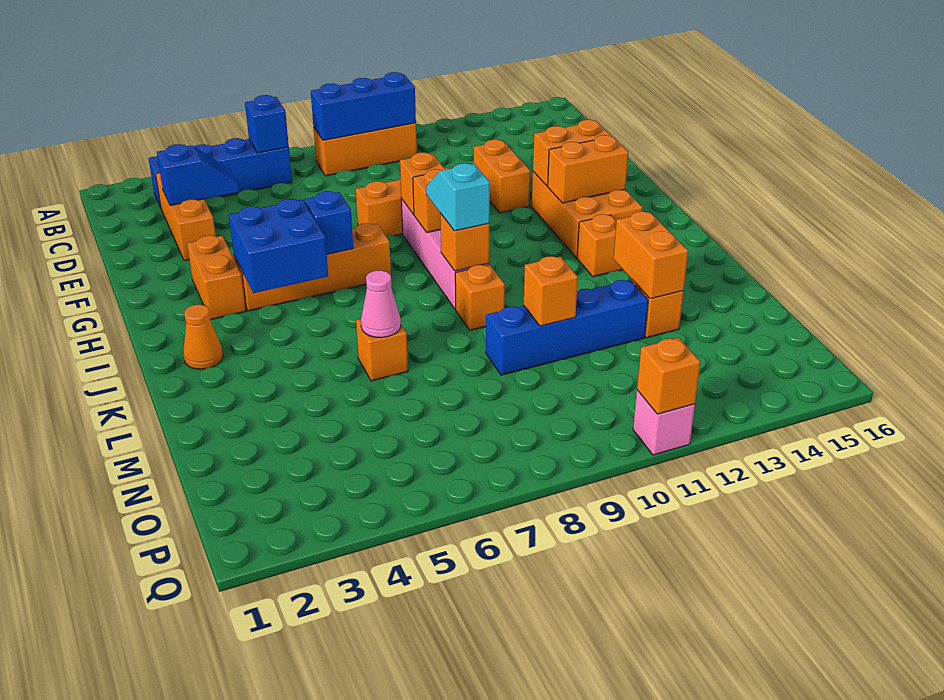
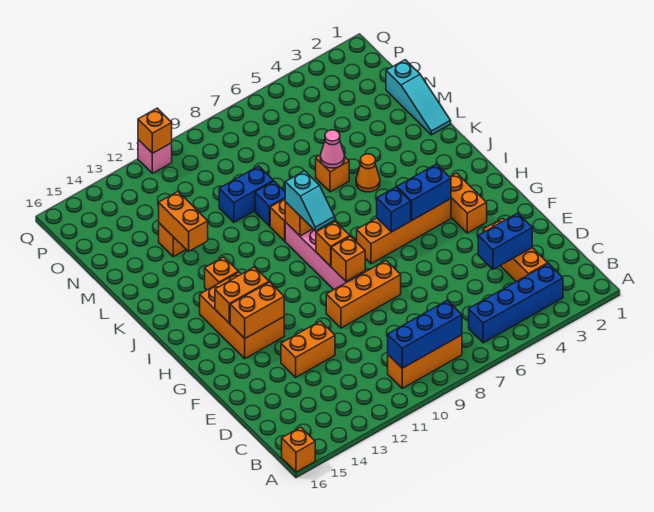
blue brick B6 level 2 -> blue brick L9 level 1
blue slope D3:D4 level 2 top 3 -> blue brick D3:D4 level 2
orange brick E12:F12 level 1 -> orange brick E12:E13 level 1
blue brick H4:I5 level 2 -> blue brick H4:H5 level 2
orange cone J2 level 1 -> orange cone K5 level 1
none -> cyan slope L1:N1 level 1 top N
blue brick M9:M12 level 1 -> blue brick M9:M10 level 1
orange brick M10 level 2 -> orange brick A16 level 1

